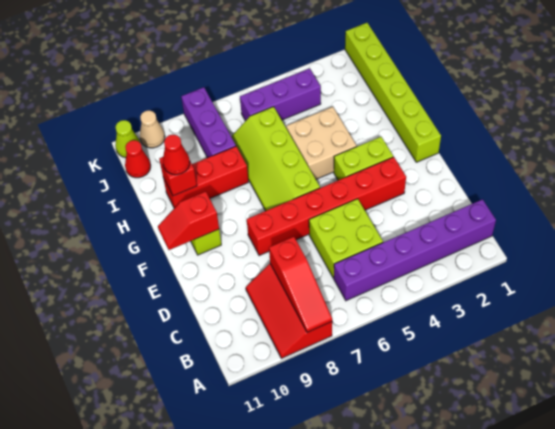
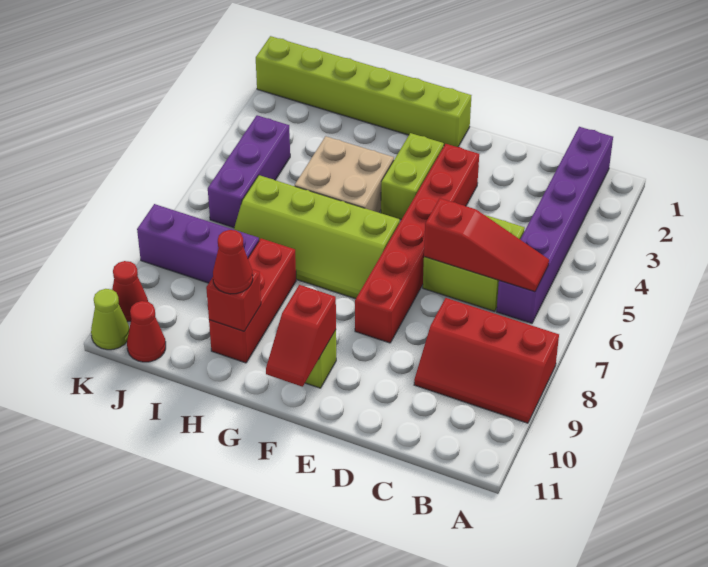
red slope A8:C8 level 2 top C -> red slope B6:D6 level 2 top D
tan cone K10 level 1 -> red cone K10 level 1

